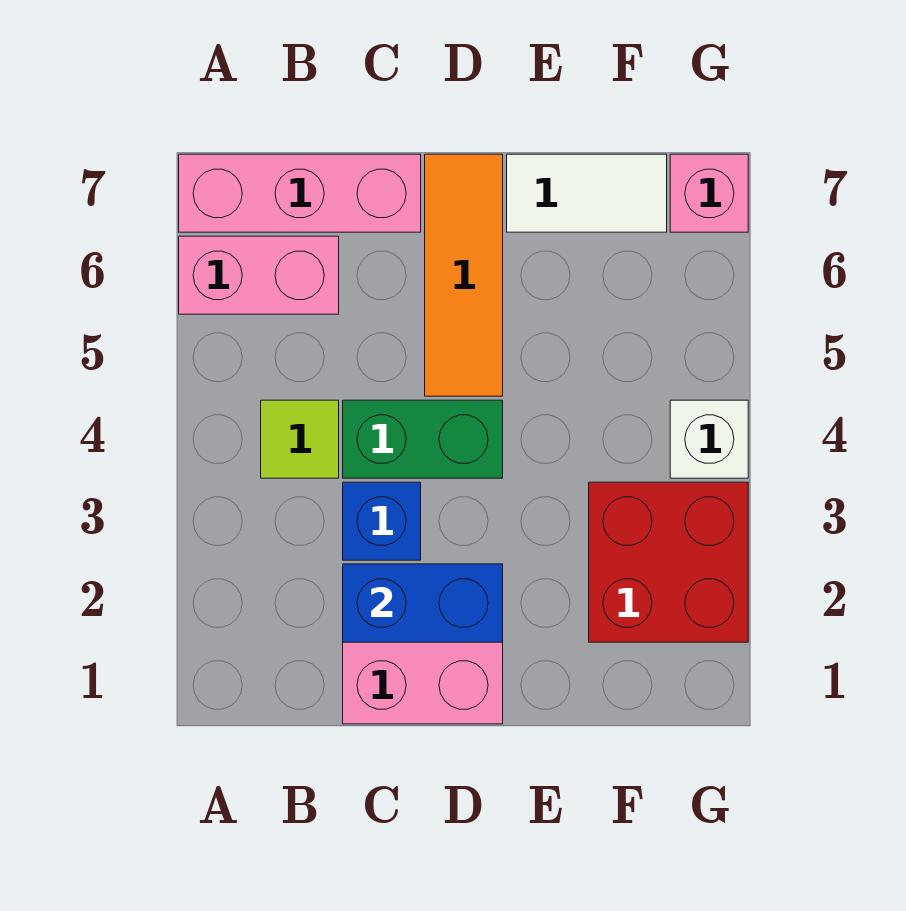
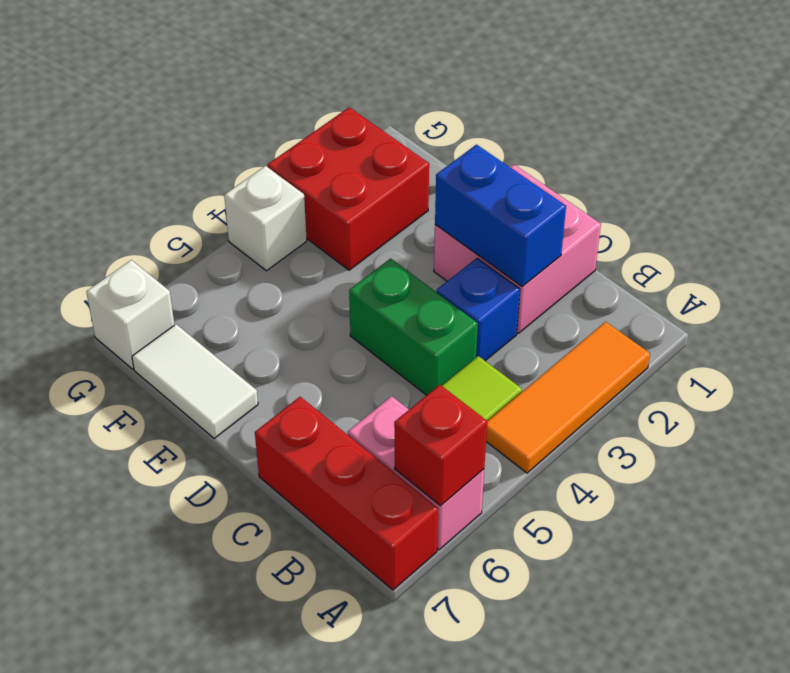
none -> red brick A6 level 2
pink brick A7:C7 level 1 -> red brick A7:C7 level 1
orange tile D5:D7 level 1 -> orange tile A2:A4 level 1
pink brick G7 level 1 -> white brick G7 level 1

